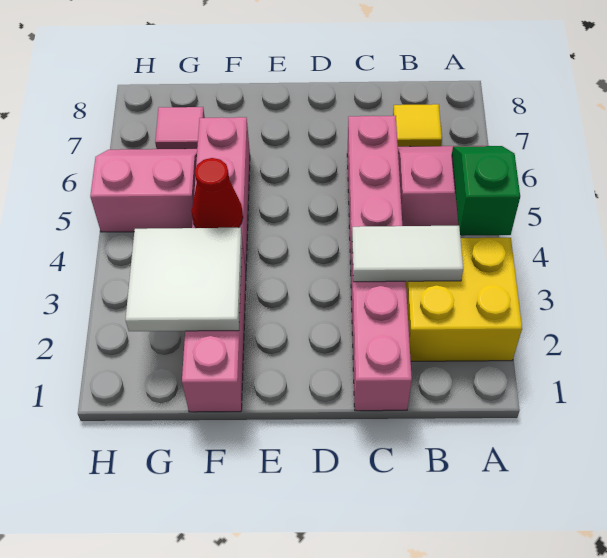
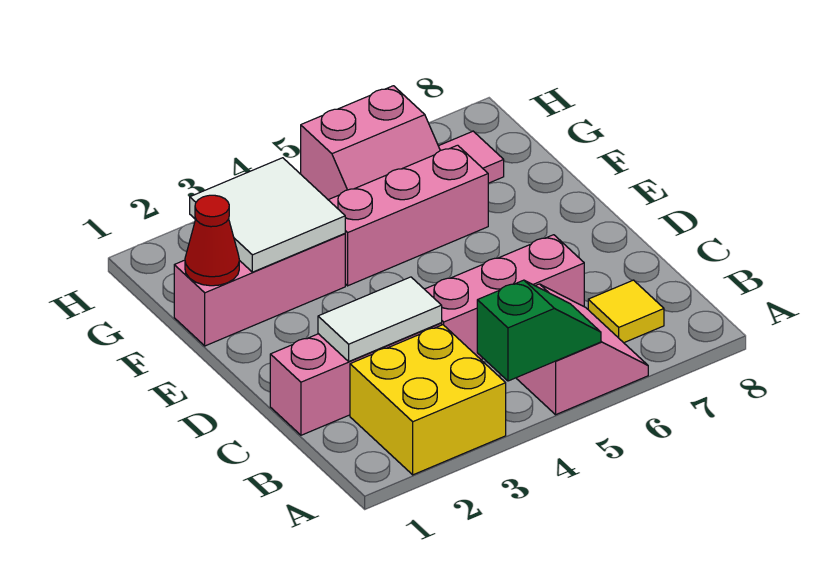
white tile B3:C3 level 2 -> white tile C2:C3 level 2
red cone F4 level 2 -> red cone F1 level 2
pink slope G5:H6 level 1 top 5 -> pink slope G5:H6 level 1 top H

